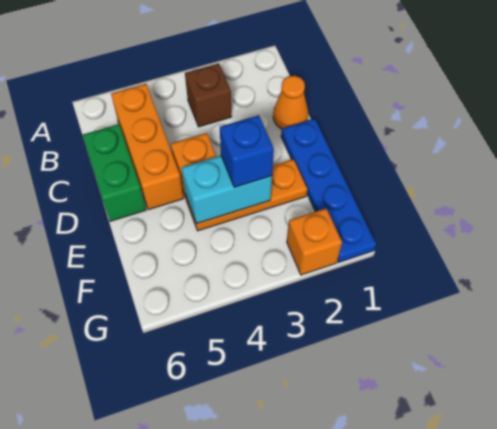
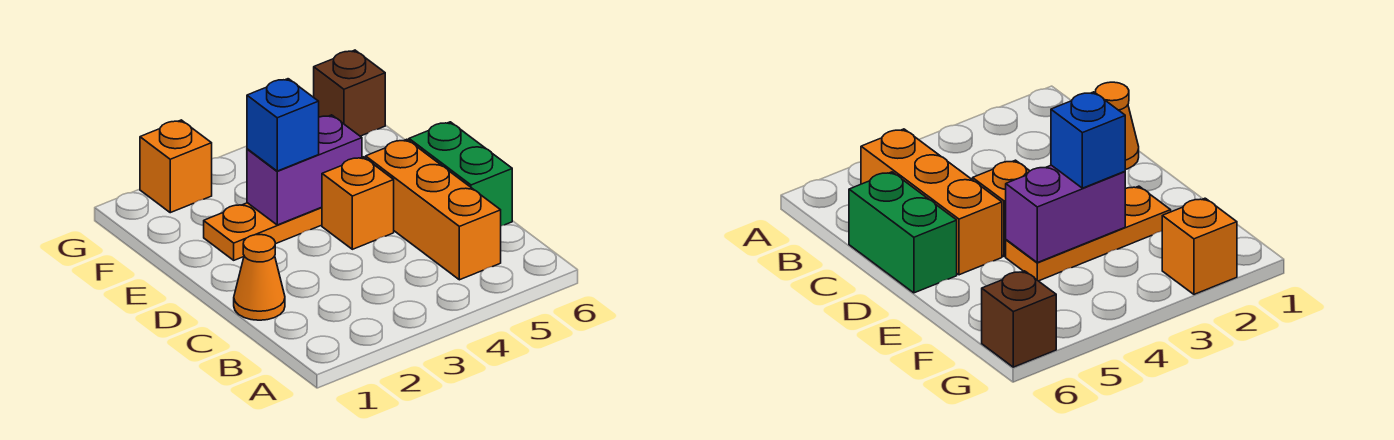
brown brick B3 level 1 -> brown brick G6 level 1
blue plate D1:G1 level 1 -> none
cyan brick E3:E4 level 2 -> purple brick E3:E4 level 2

